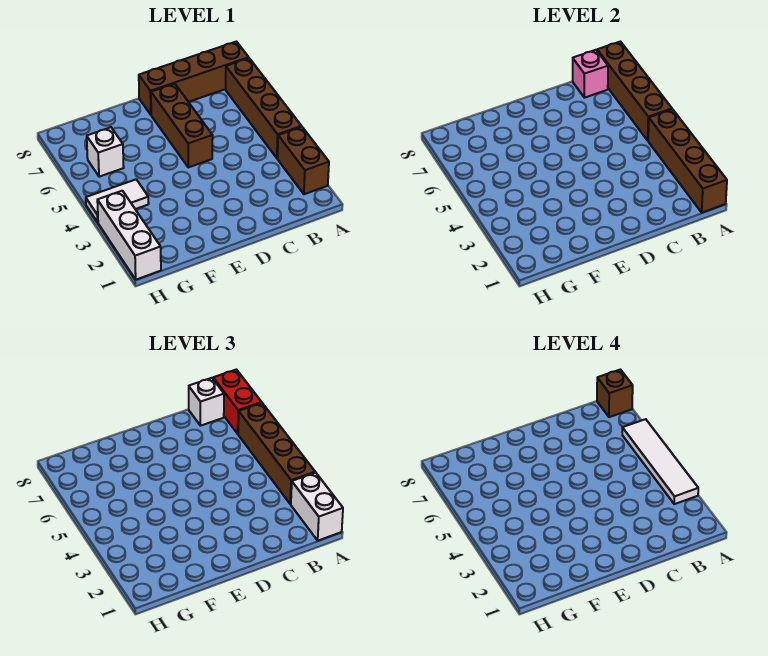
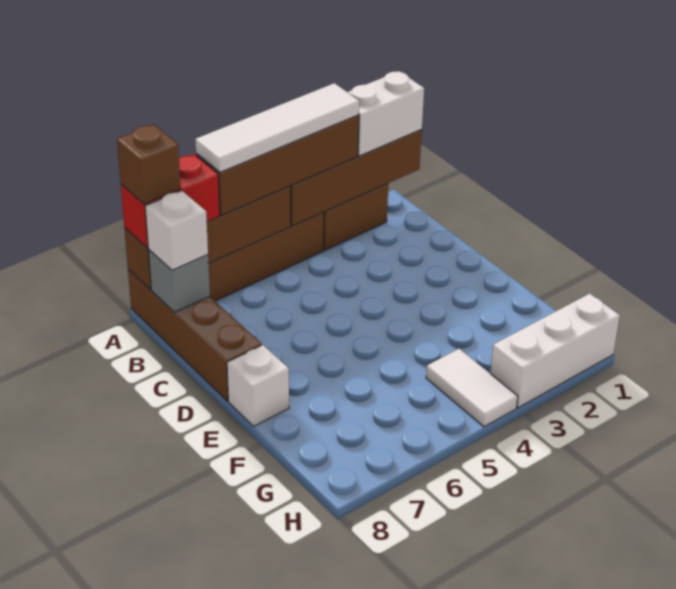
pink brick B8 level 2 -> grey brick B8 level 2
brown brick D5:D7 level 1 -> none
white brick G6 level 1 -> white brick E8 level 1

